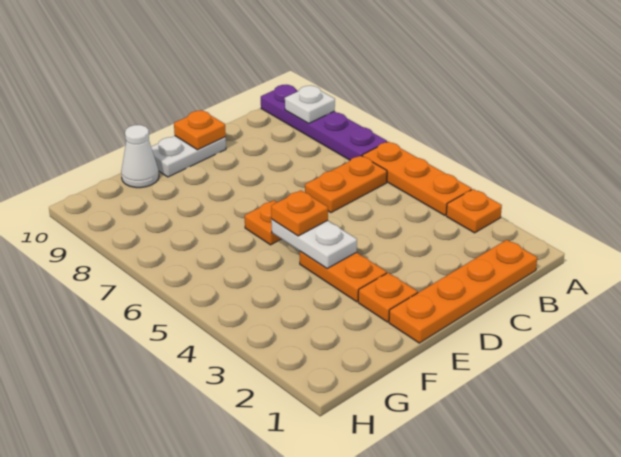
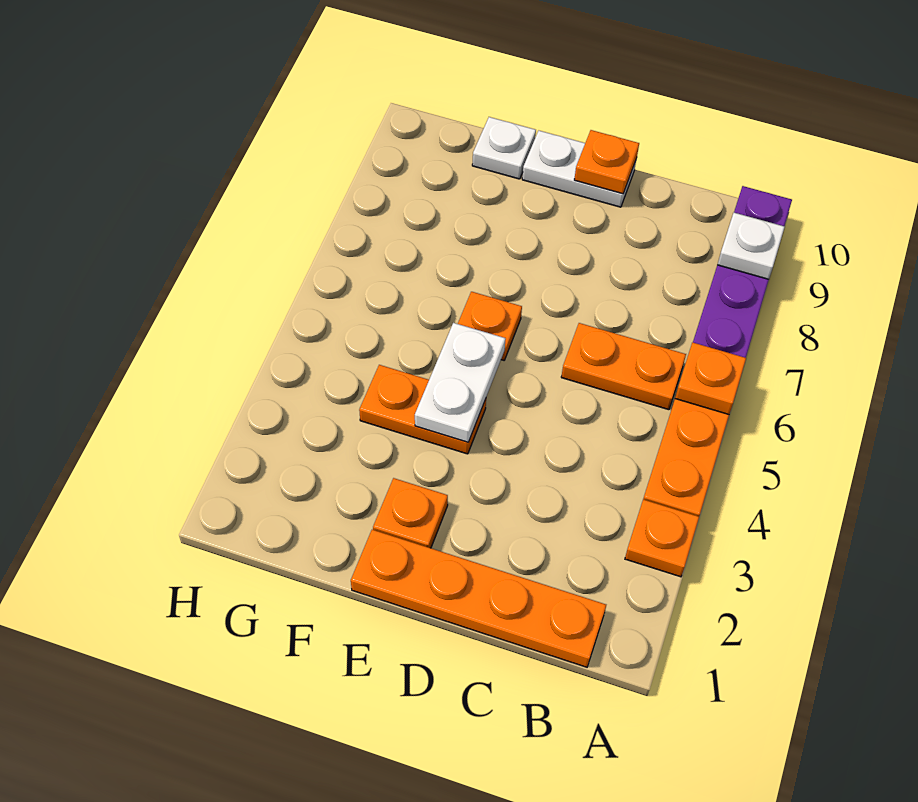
orange plate E3:E4 level 1 -> orange plate E4:F4 level 1
orange plate E5 level 3 -> orange plate A6 level 2
white cone F10 level 1 -> white plate F10 level 1

